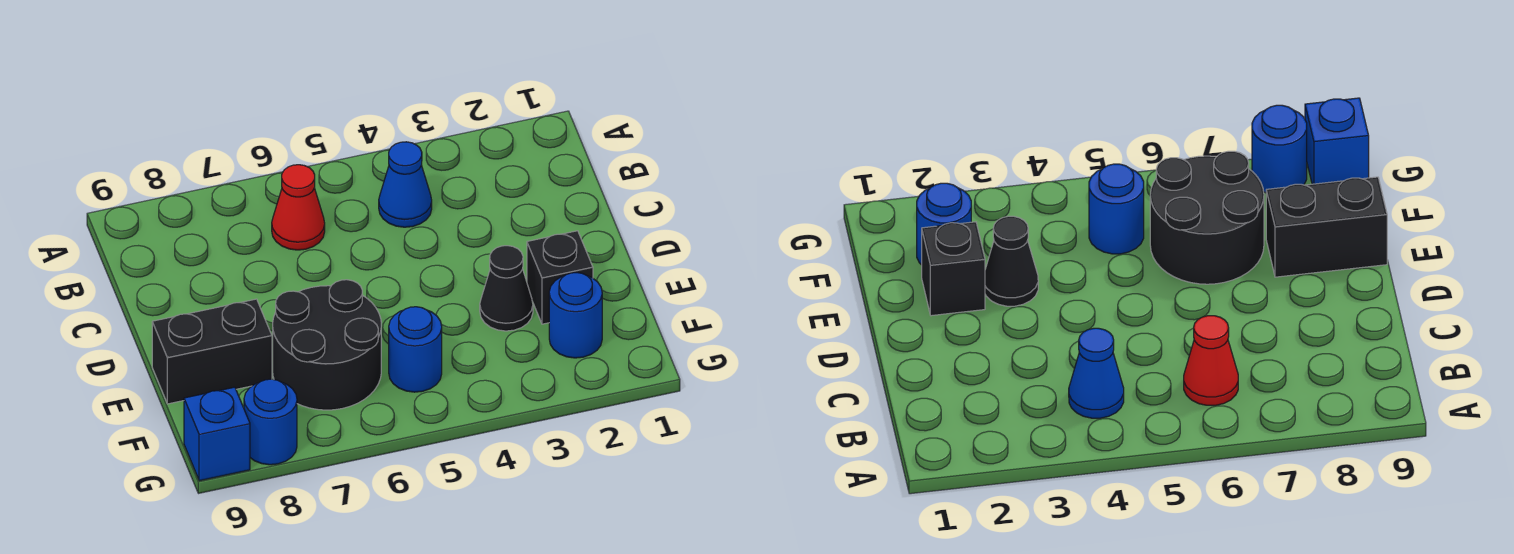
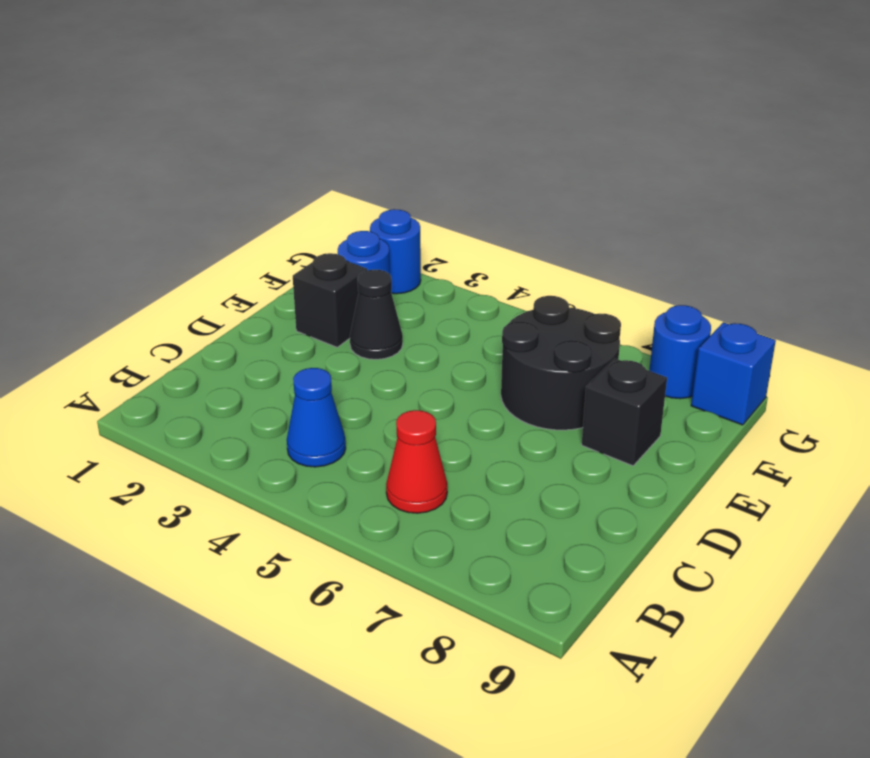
black brick E8:E9 level 1 -> black brick E8 level 1
blue round brick F5 level 1 -> blue round brick G2 level 1

